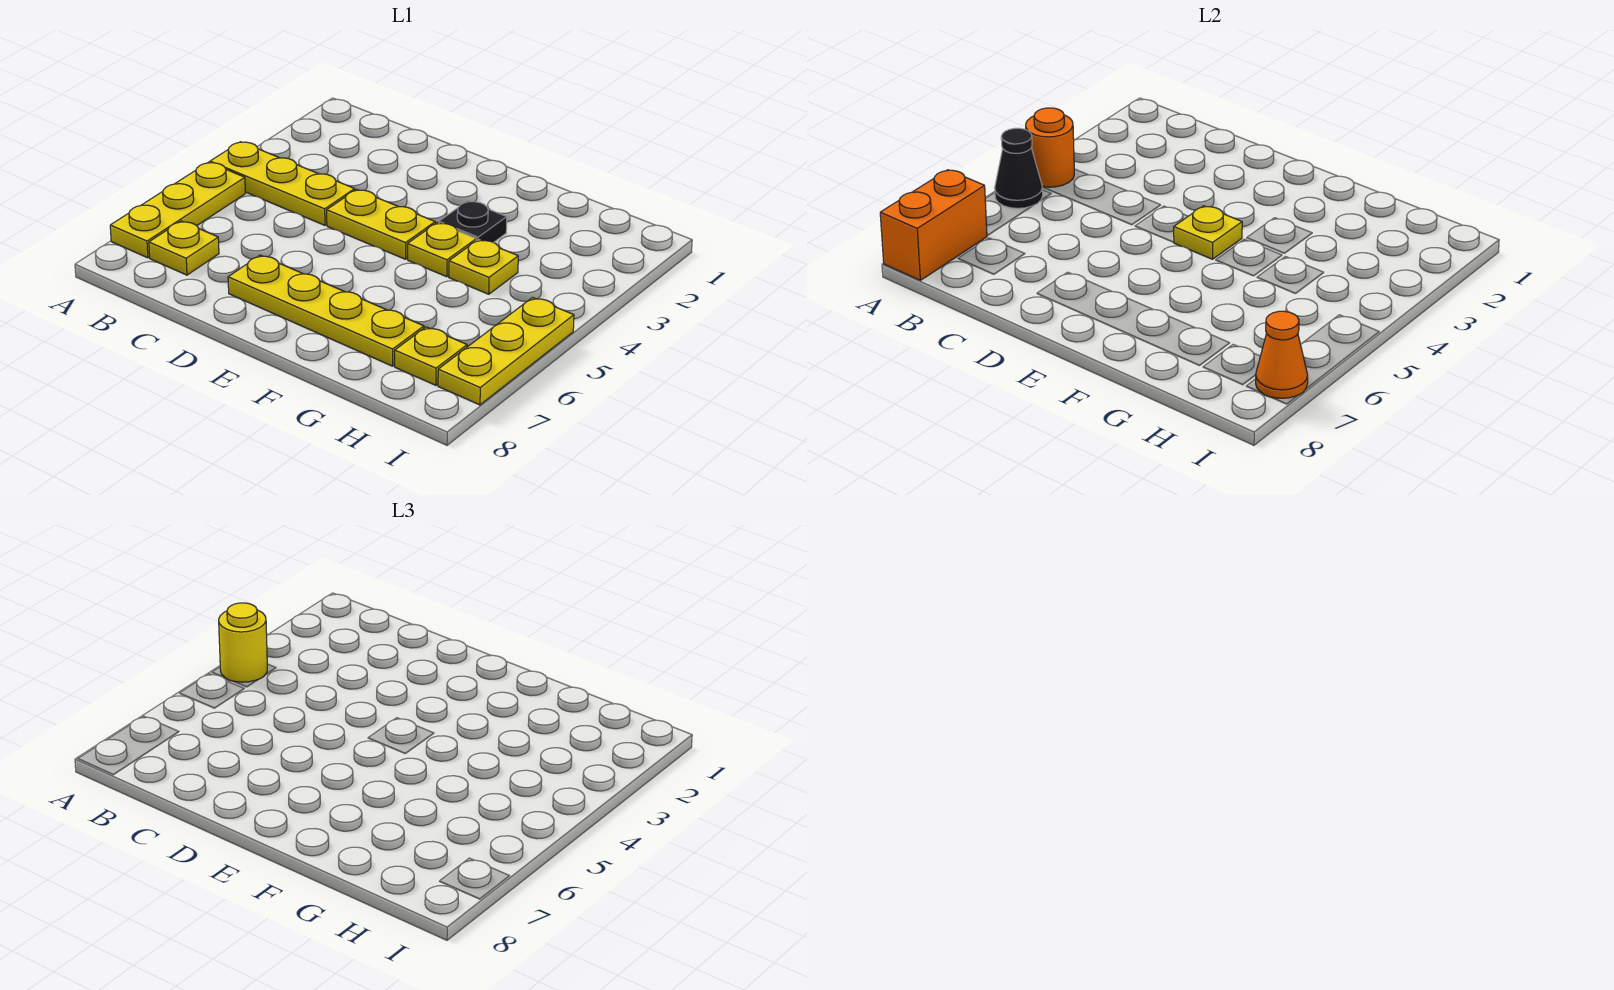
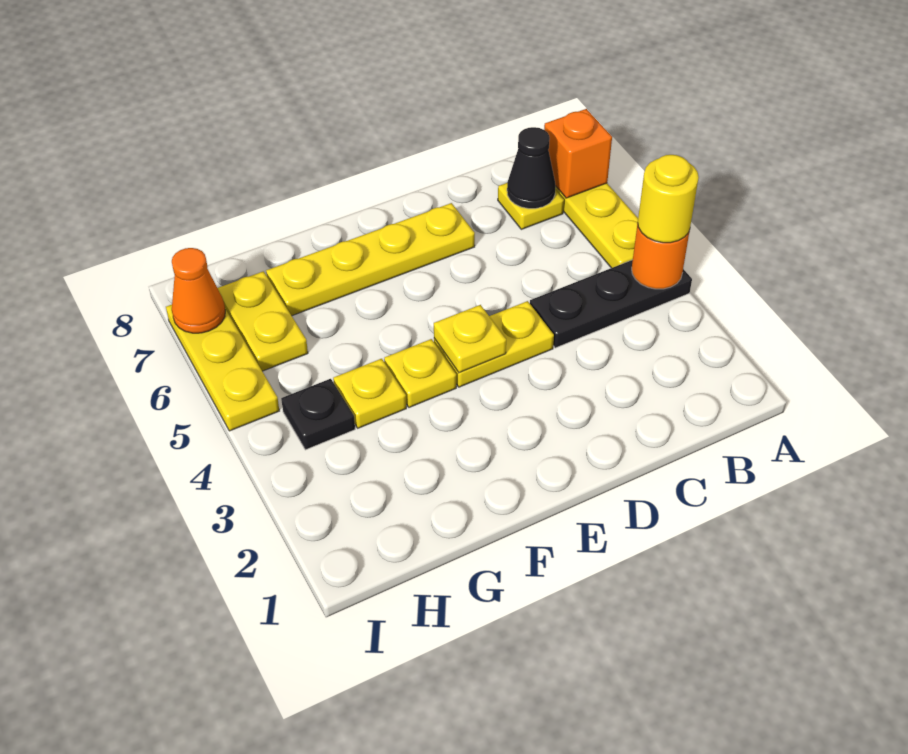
yellow plate A4:C4 level 1 -> black plate A4:C4 level 1
black cone A5 level 2 -> black cone B7 level 2
orange brick A7:A8 level 2 -> orange brick A7 level 2
black plate F3 level 1 -> black plate H4 level 1
yellow plate H7 level 1 -> yellow plate H6:H7 level 1

